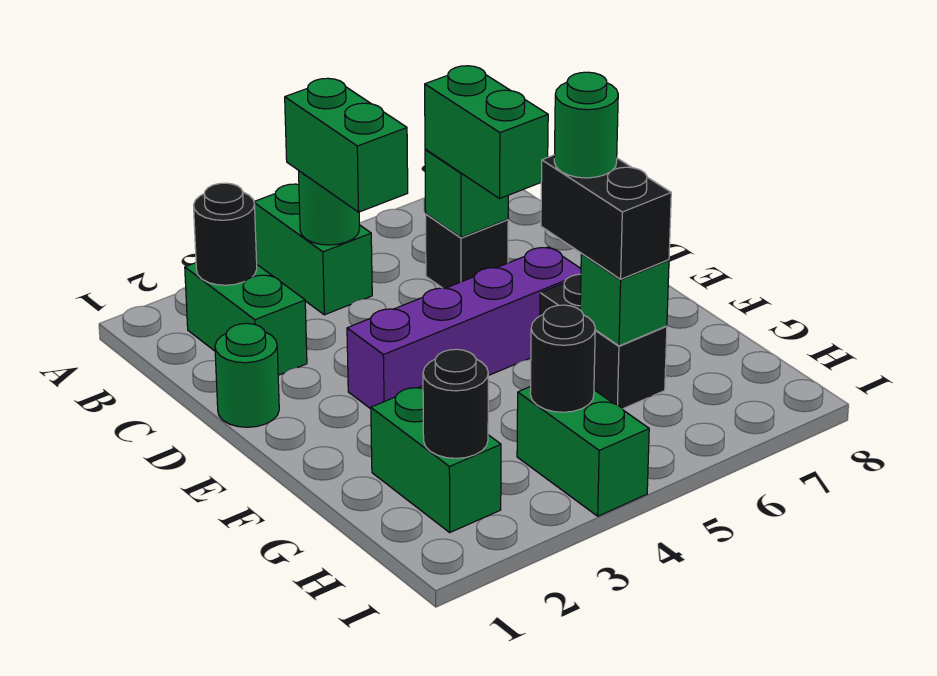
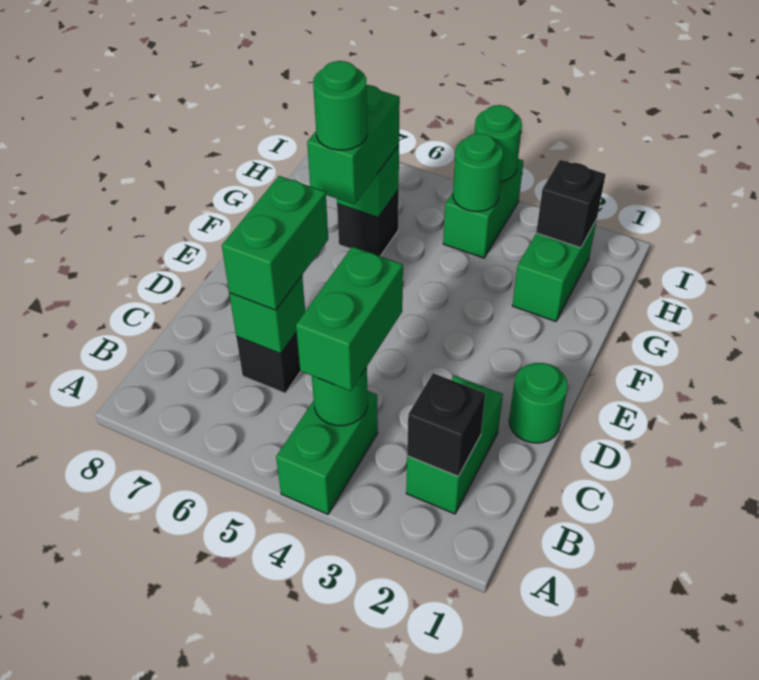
black round brick B2 level 2 -> black brick B2 level 2
purple brick E3:E6 level 1 -> none
black brick F6:G6 level 1 -> black brick G6 level 1
black brick F6:G6 level 3 -> green brick F6:G6 level 3
black round brick H2 level 2 -> black brick H2 level 2
black round brick H4 level 2 -> green round brick H4 level 2
none -> green round brick I4 level 2

